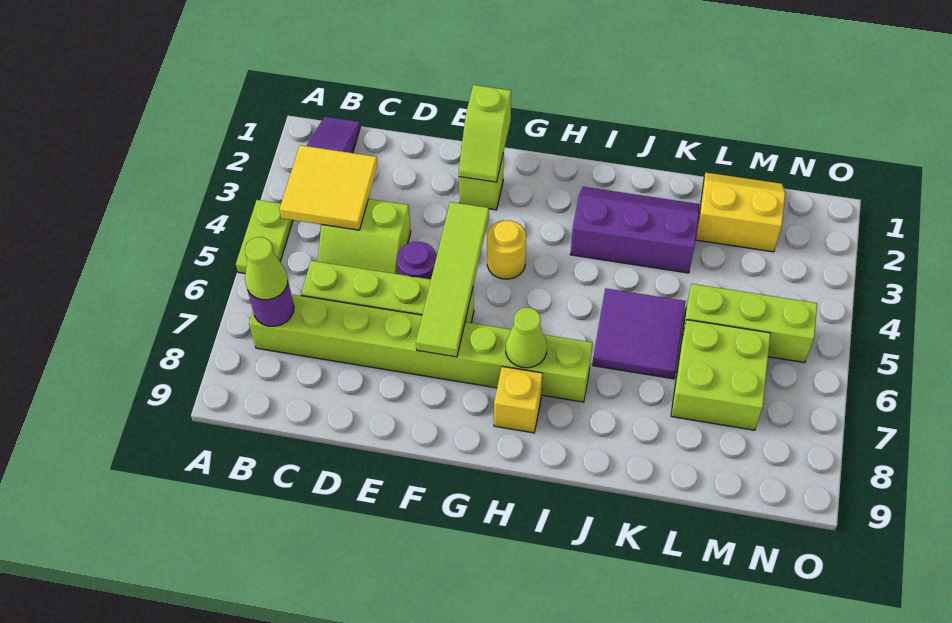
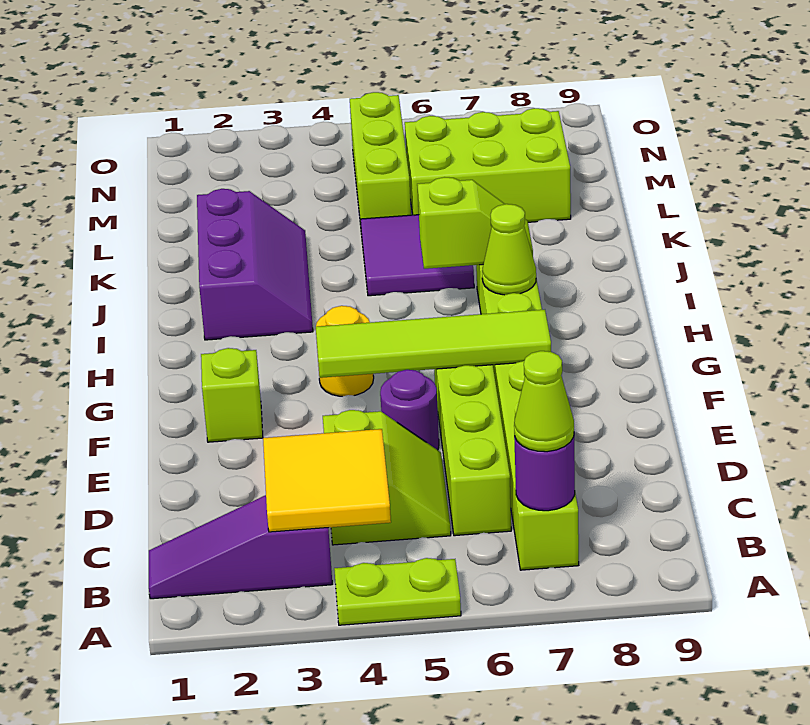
lime slope F1:F2 level 2 top 1 -> lime slope I6:I7 level 2 top 6
yellow brick H8 level 1 -> none
purple slope I2:K3 level 1 top 3 -> purple slope I2:K3 level 1 top 2
yellow slope L1:M2 level 1 top 2 -> none
lime brick L6:M7 level 1 -> lime brick L6:M8 level 1

